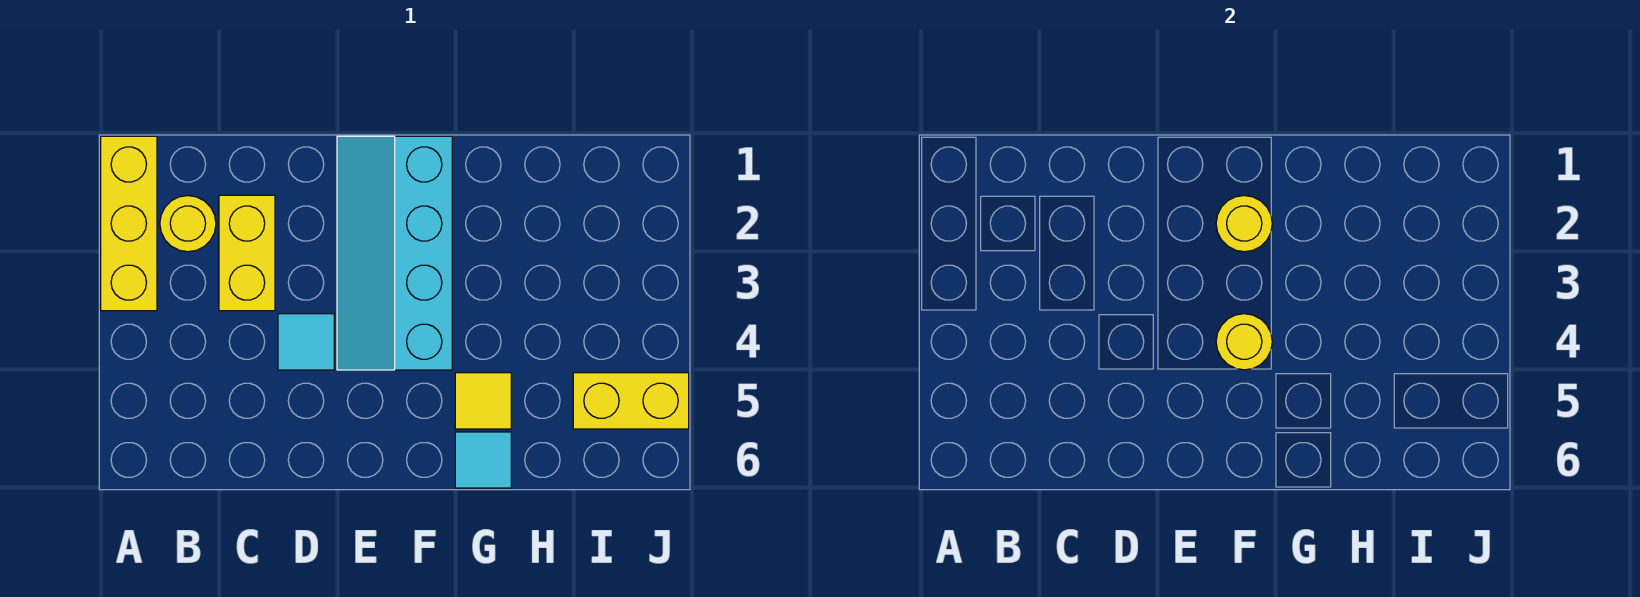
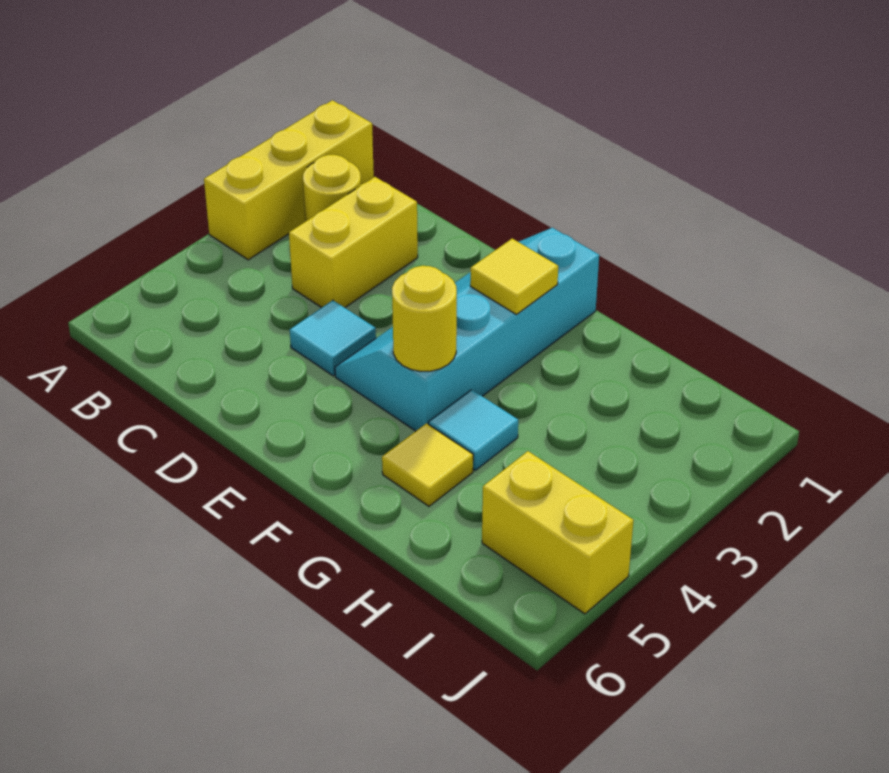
yellow round brick F2 level 2 -> yellow tile F2 level 2
cyan tile G6 level 1 -> cyan tile G4 level 1

